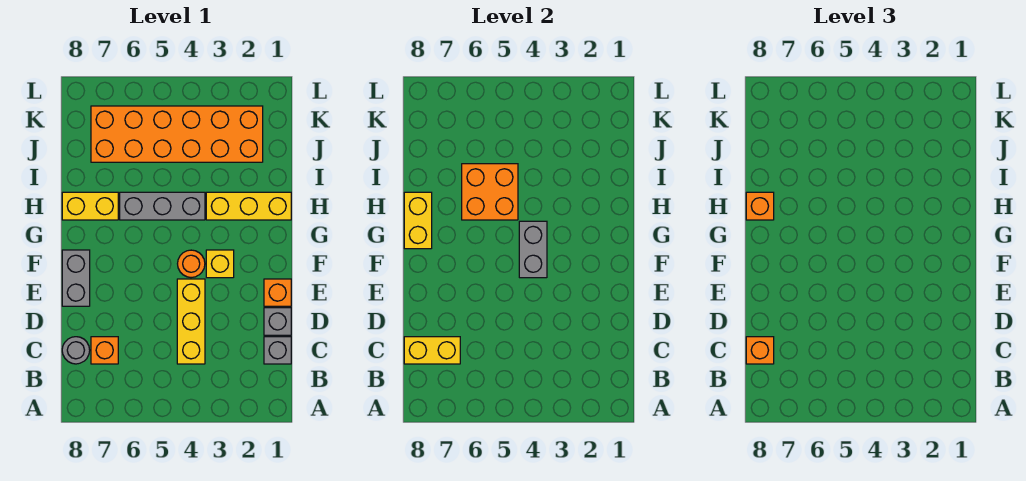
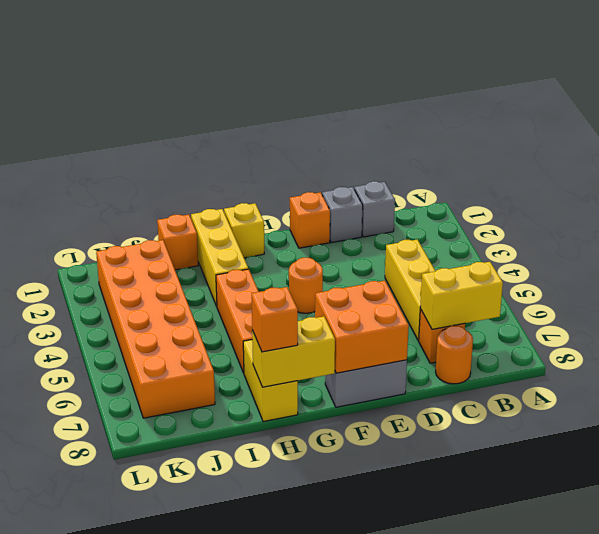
yellow brick C4:E4 level 1 -> yellow brick C4:C6 level 1
yellow brick C7:C8 level 2 -> yellow brick B7:C7 level 2
grey round brick C8 level 1 -> orange round brick C8 level 1
orange brick C8 level 3 -> orange brick I1 level 1
yellow brick F3 level 1 -> yellow brick G1 level 1
grey brick F4:G4 level 2 -> none
grey brick H4:H6 level 1 -> orange brick H4:H6 level 1
orange brick H5:I6 level 2 -> orange brick E7:F8 level 2

